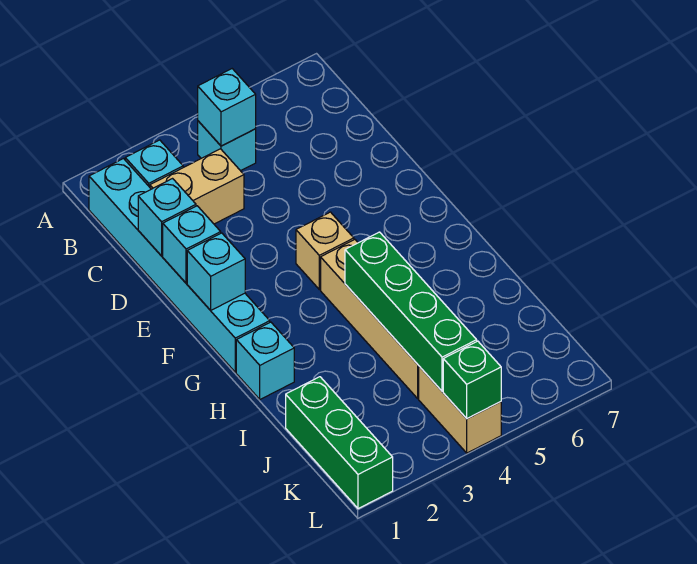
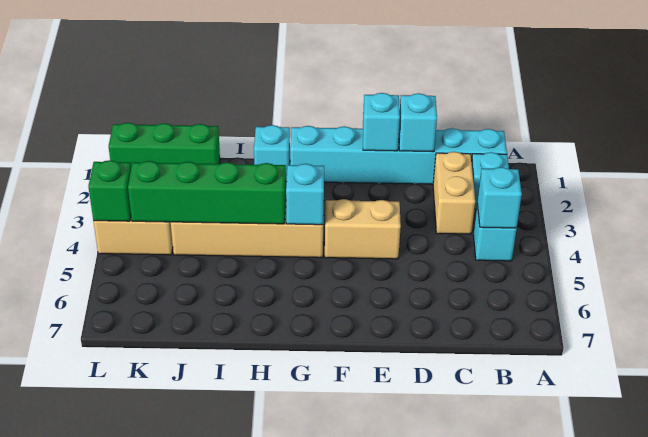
cyan brick F1 level 2 -> cyan brick G4 level 2
tan brick F4 level 1 -> tan brick E4:F4 level 1

